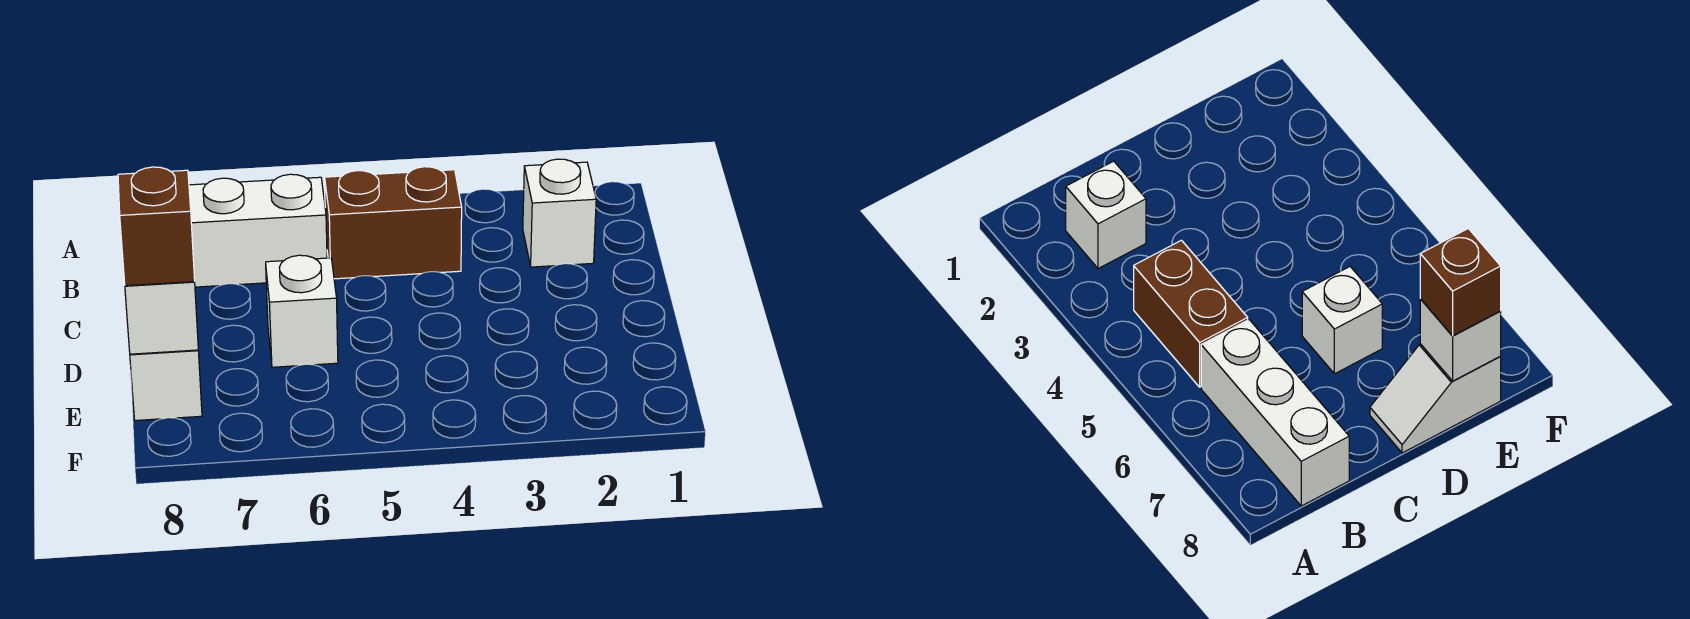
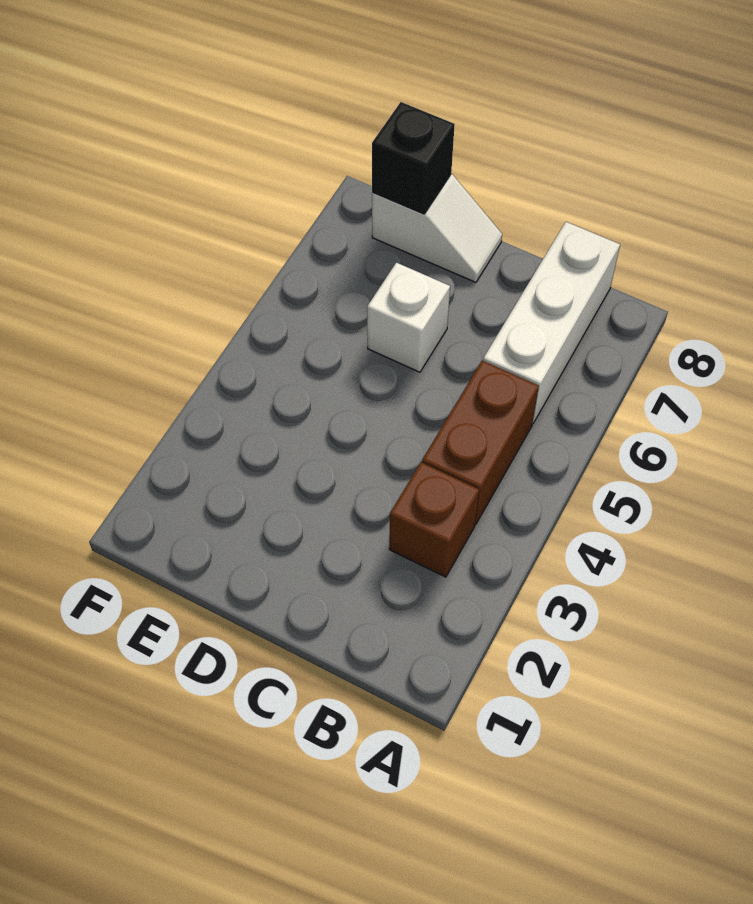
white brick B2 level 1 -> none
white brick E8 level 2 -> black brick E8 level 2
brown brick E8 level 3 -> brown brick B3 level 1

